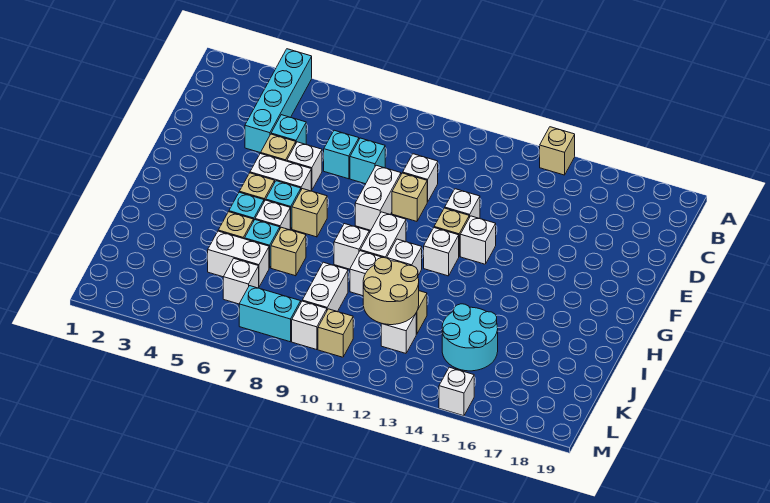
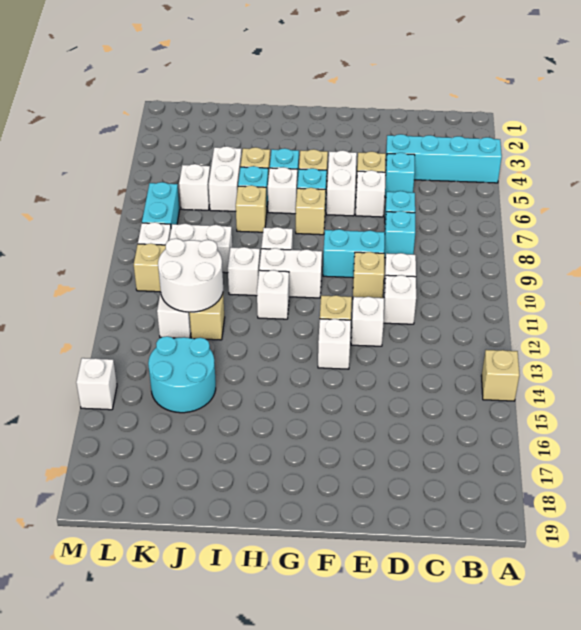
white brick E9:F9 level 1 -> cyan brick E9:F9 level 1
white brick G12 level 1 -> white brick D11 level 1
tan round brick J11:K12 level 2 -> white round brick J11:K12 level 2

